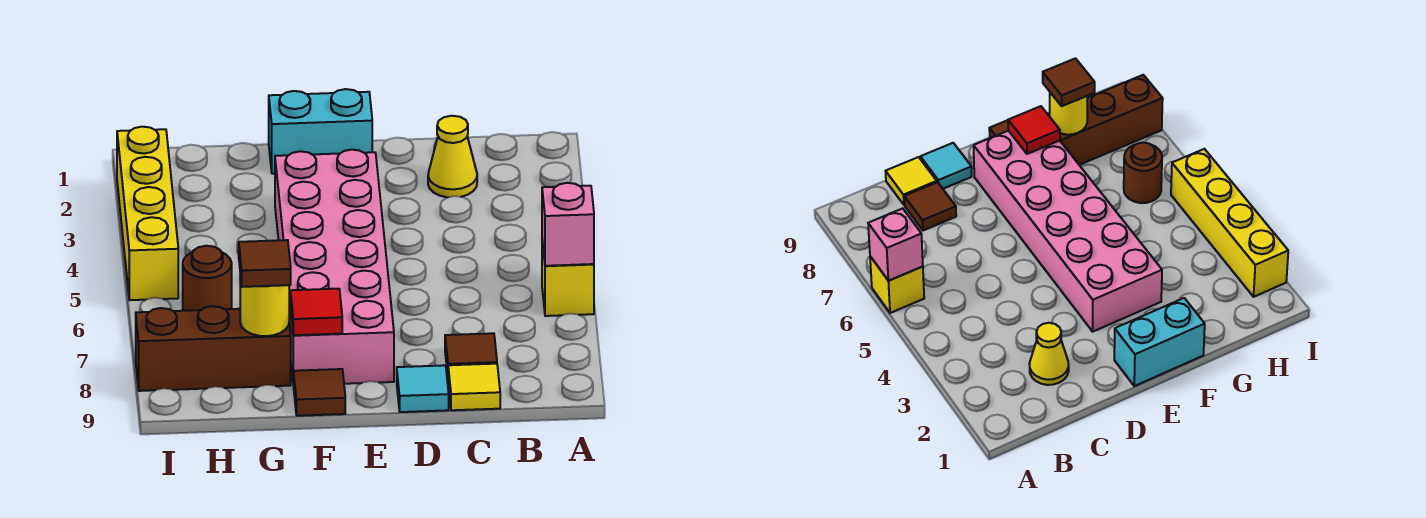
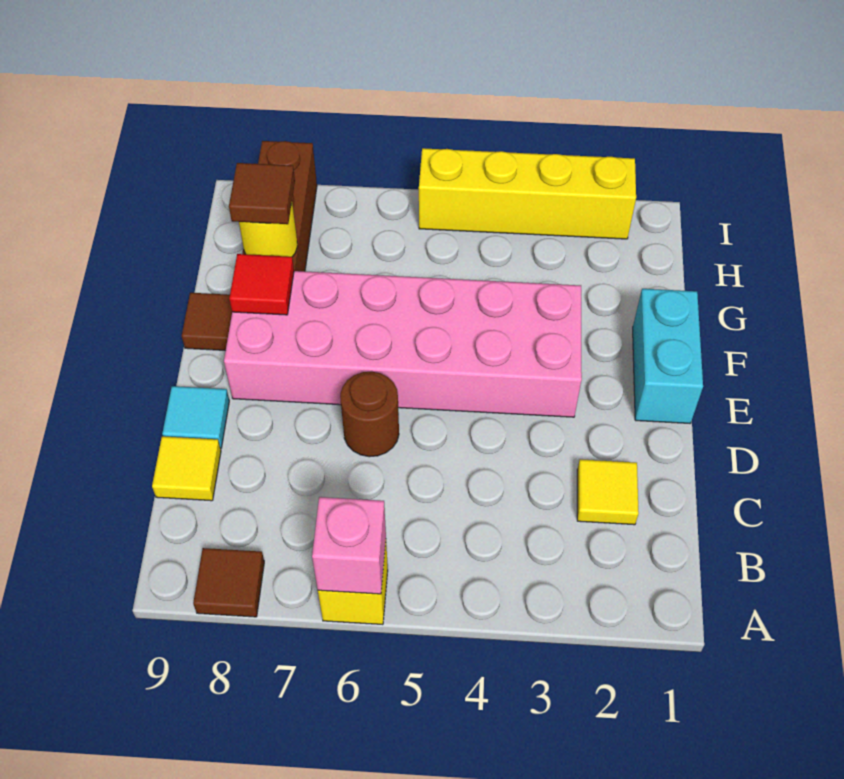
yellow cone C2 level 1 -> yellow tile C2 level 1
brown tile C8 level 1 -> brown tile A8 level 1
brown round brick H6 level 1 -> brown round brick D6 level 1

